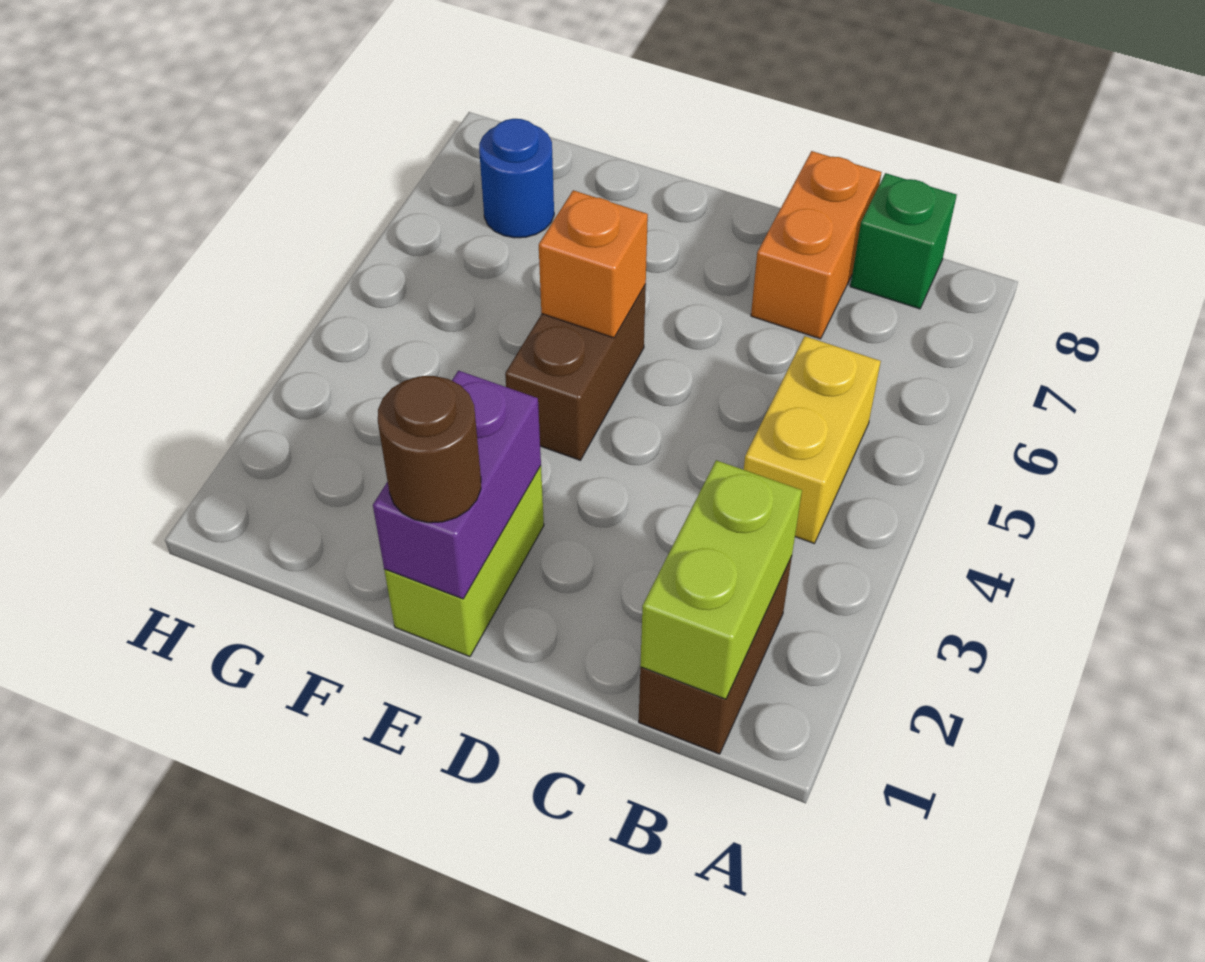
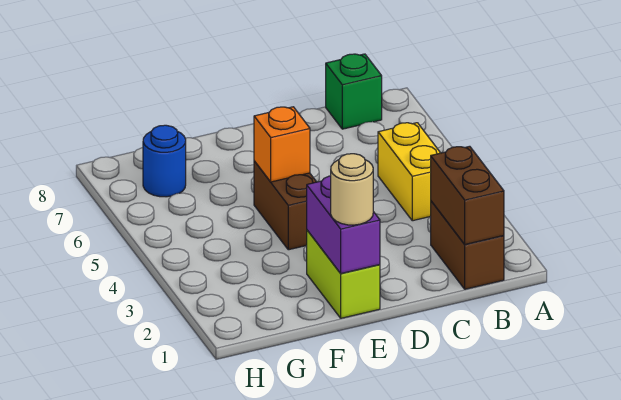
lime brick B1:B2 level 2 -> brown brick B1:B2 level 2
orange brick C7:C8 level 1 -> none
brown round brick E1 level 3 -> tan round brick E1 level 3

